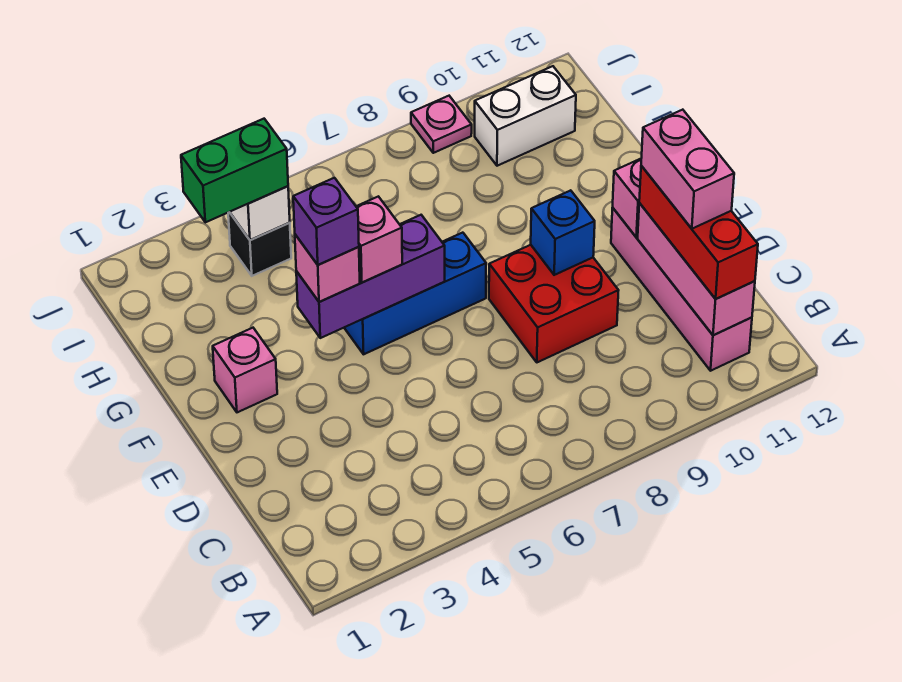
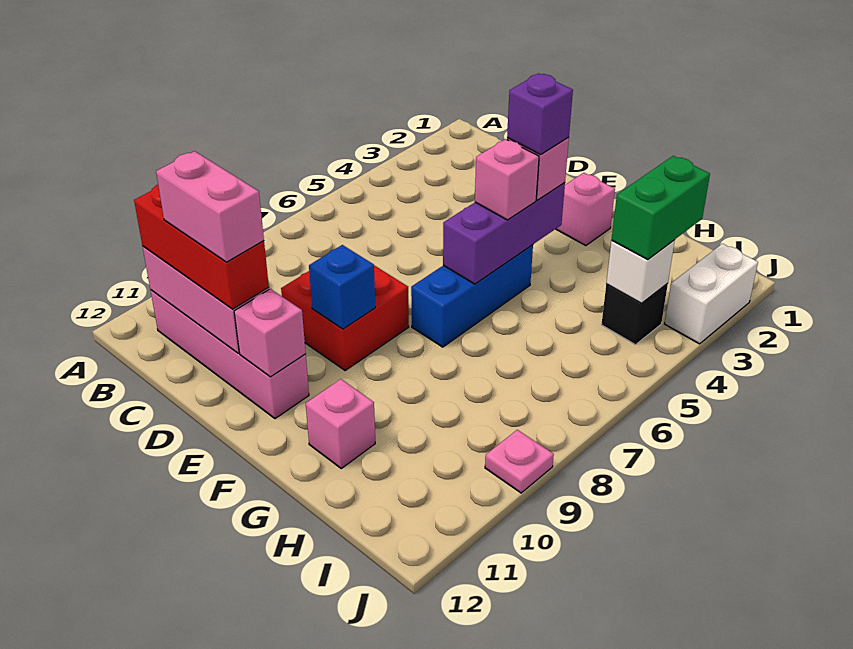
none -> pink brick G11 level 1
white brick I10:I11 level 1 -> white brick J2:J3 level 1

